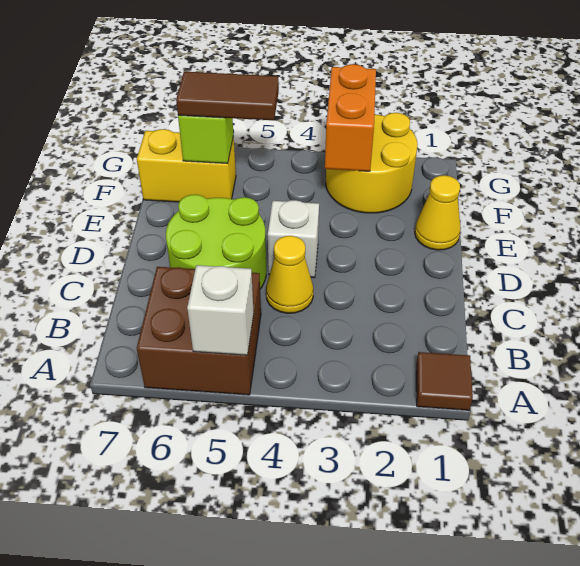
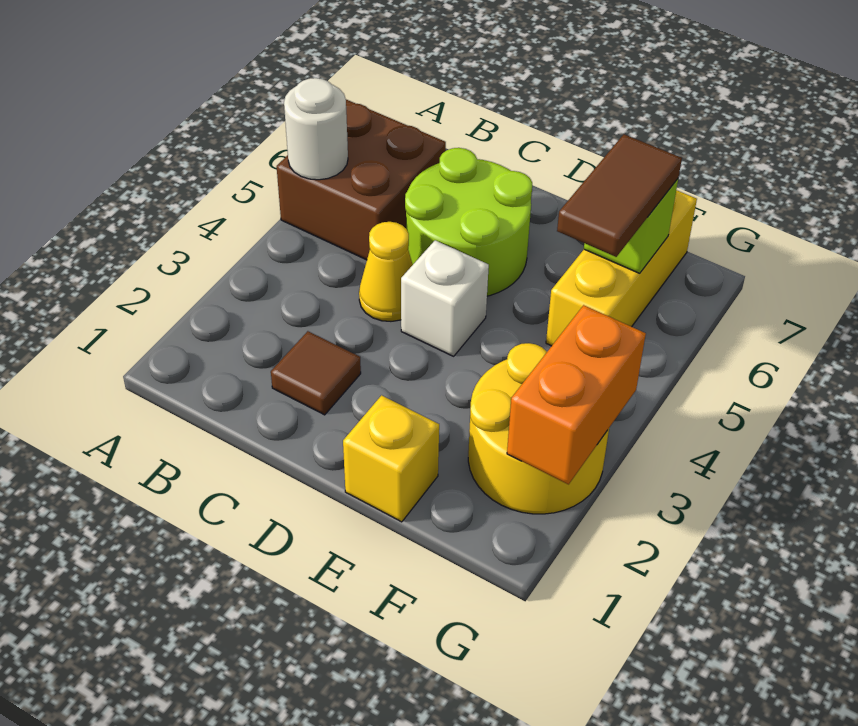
brown tile A1 level 1 -> brown tile C2 level 1
white brick A5 level 2 -> white round brick A5 level 2
yellow cone E1 level 1 -> yellow brick E1 level 1
orange brick F3:G3 level 2 -> orange brick G2:G3 level 2
yellow brick F6:F7 level 1 -> yellow brick F5:F7 level 1

